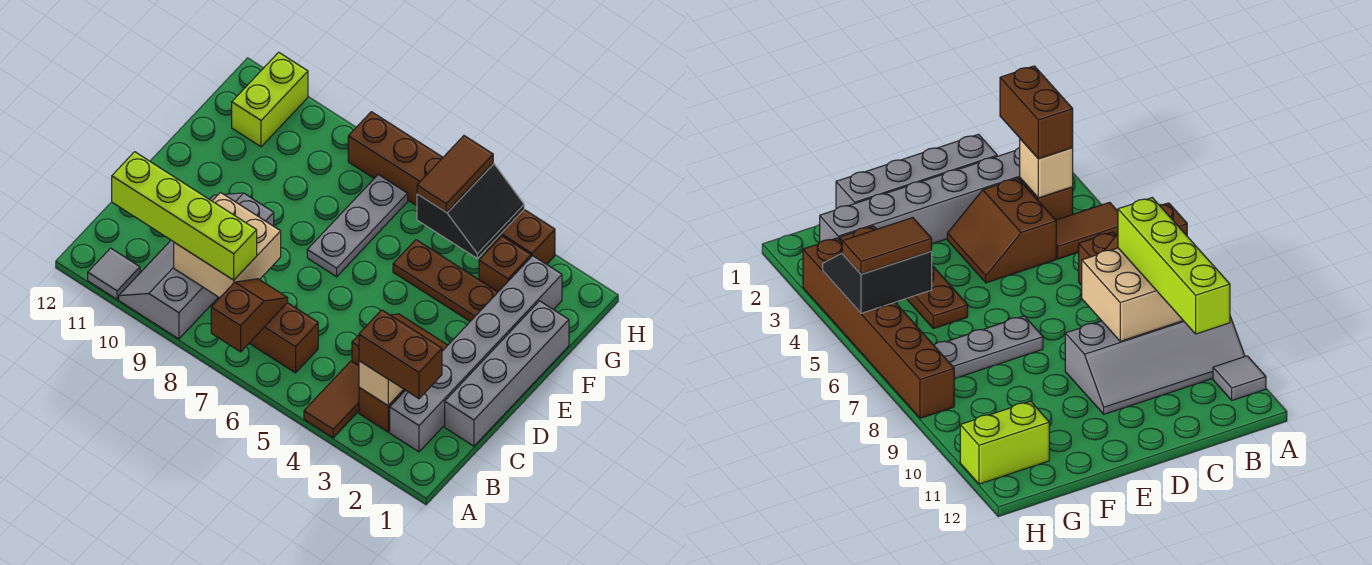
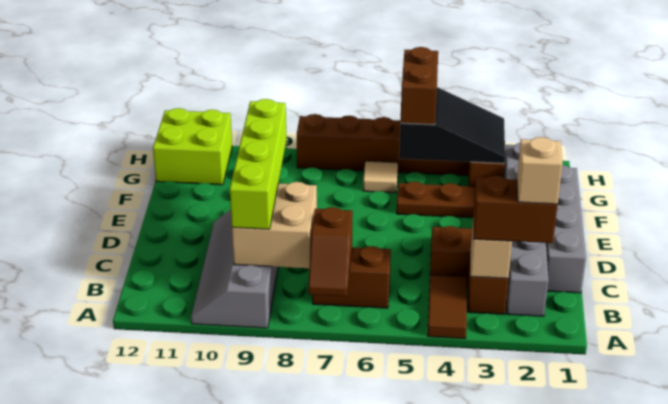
brown slope A7:B7 level 2 top A -> brown slope A7:B7 level 2 top B
grey tile A11 level 1 -> none
none -> tan brick B2 level 4
lime brick B8:B11 level 3 -> lime brick B9:E9 level 3
grey plate E7:G7 level 1 -> none
black slope G4:H5 level 2 top 5 -> black slope G3:H5 level 2 top 5
brown tile G5:H5 level 3 -> brown brick G5:H5 level 3
none -> tan tile G6 level 1
lime brick G11:H11 level 1 -> lime brick G11:H12 level 1

